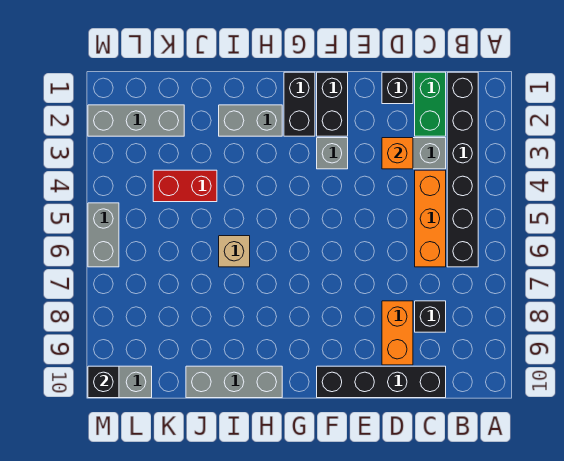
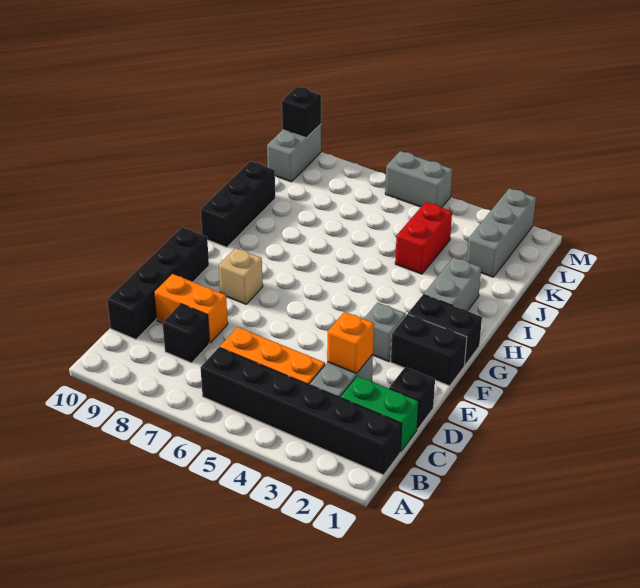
grey brick H10:J10 level 1 -> black brick H10:J10 level 1
tan brick I6 level 1 -> tan brick F8 level 1

